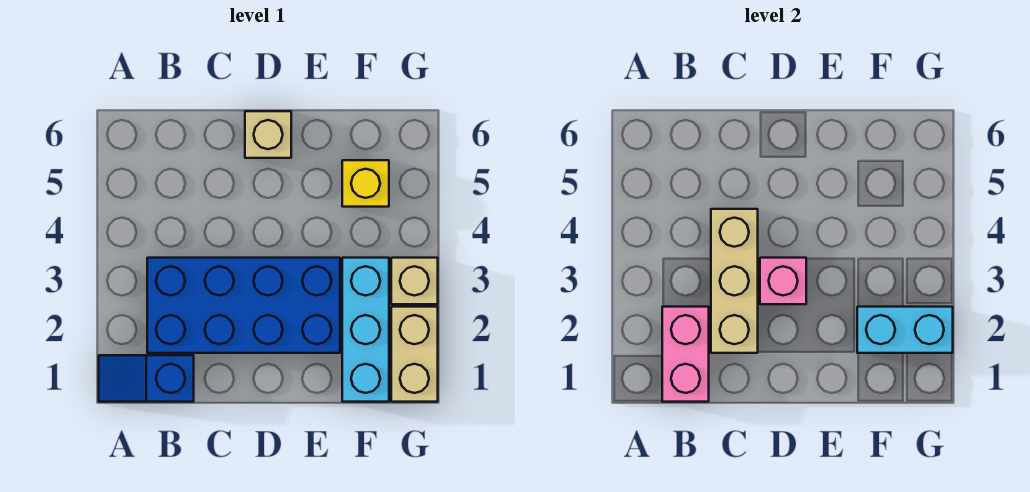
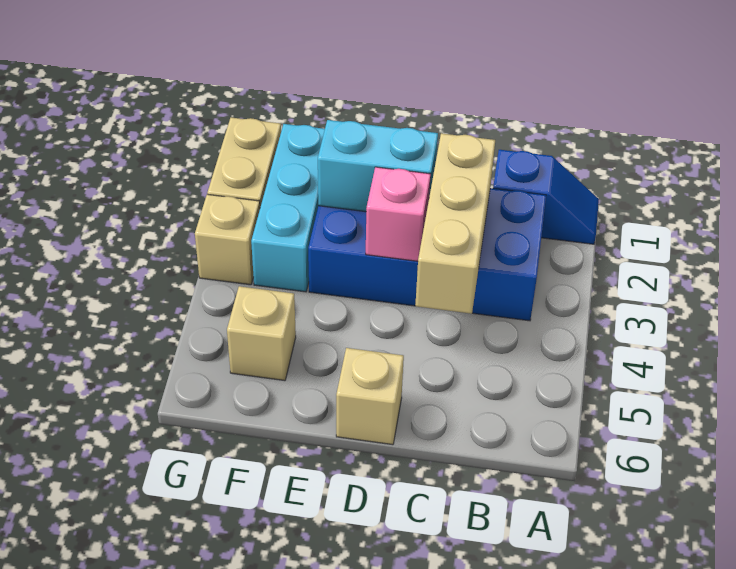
pink brick B1:B2 level 2 -> none
cyan brick F2:G2 level 2 -> cyan brick D2:E2 level 2
yellow brick F5 level 1 -> tan brick F5 level 1

